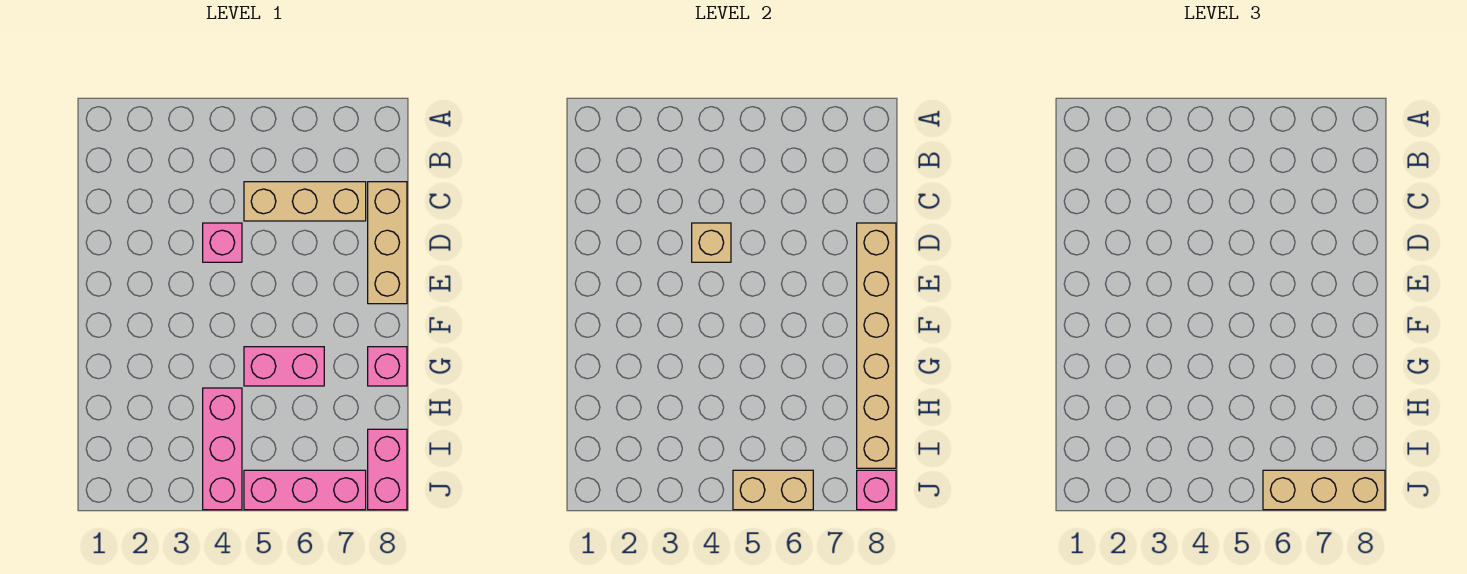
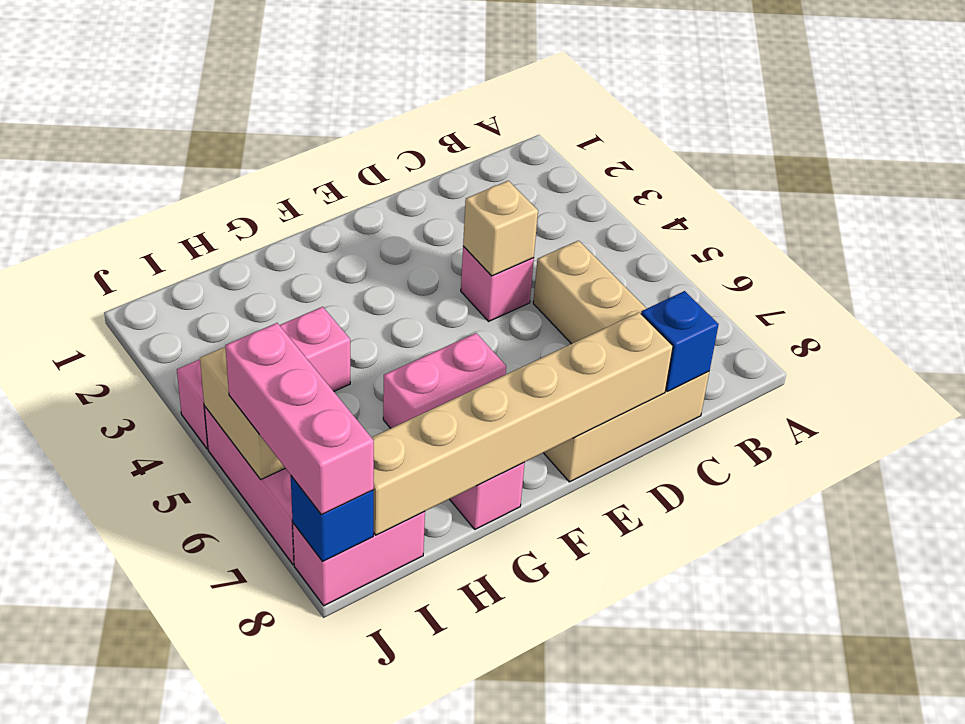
none -> blue brick C8 level 2
pink brick G5:G6 level 1 -> pink brick F6:G6 level 1
tan brick J6:J8 level 3 -> pink brick J6:J8 level 3
pink brick J8 level 2 -> blue brick J8 level 2

